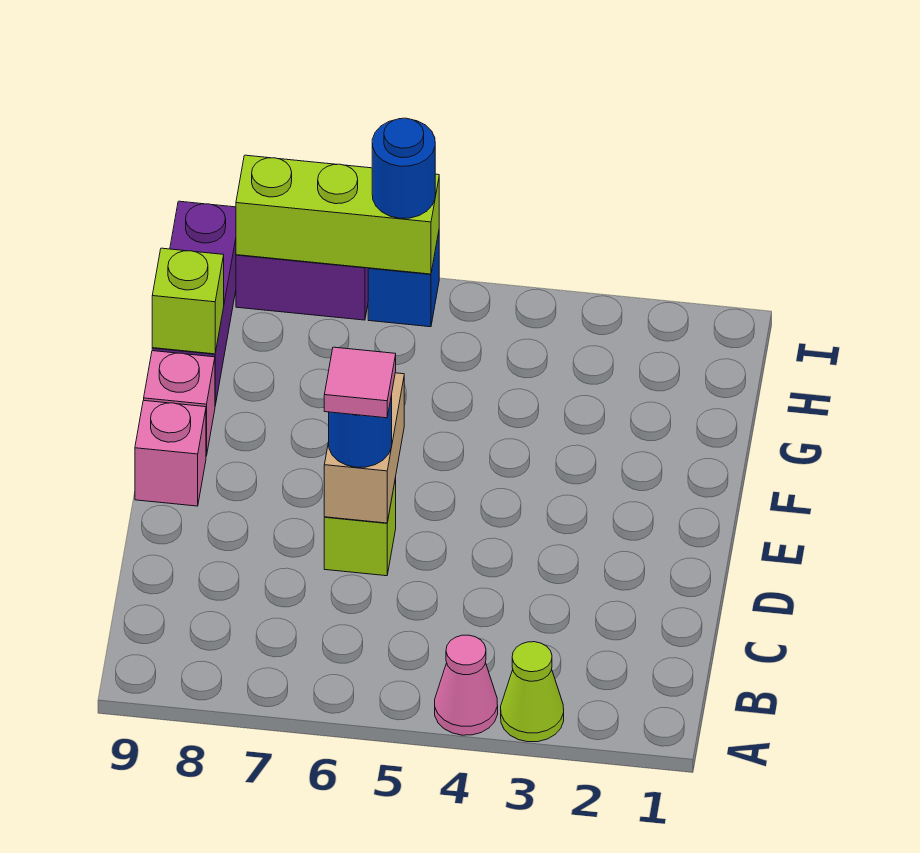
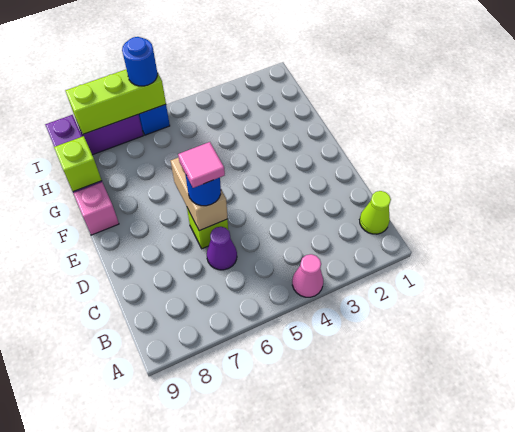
lime cone A3 level 1 -> lime cone B1 level 1
none -> purple cone C6 level 1
pink brick E9 level 1 -> none

